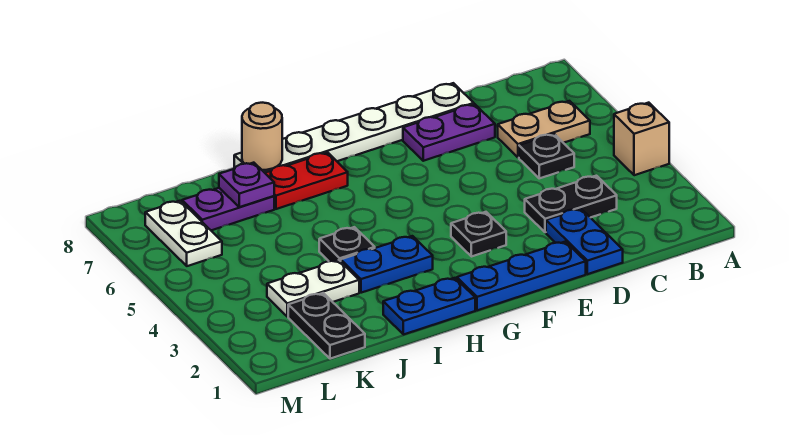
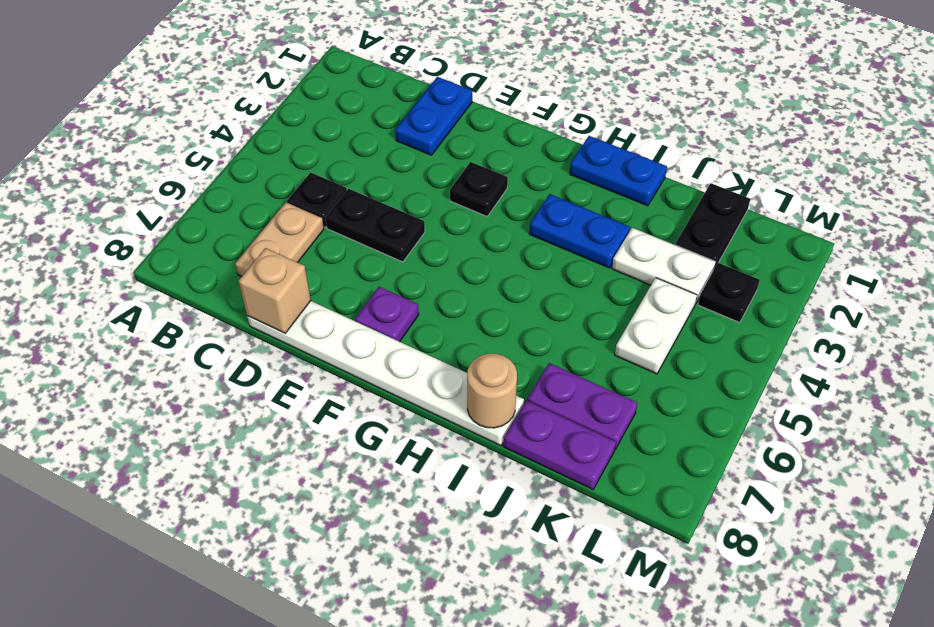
tan brick A4 level 1 -> tan brick D8 level 2
tan plate B6:C6 level 1 -> tan plate C6:C7 level 1
black plate C3:D3 level 1 -> black plate D5:E5 level 1
purple plate D7:E7 level 1 -> purple plate J8:K8 level 1
blue plate E1:G1 level 1 -> none
red plate H7:I7 level 1 -> none
black plate I4 level 1 -> black plate L3 level 1
purple plate J7 level 2 -> purple plate F7 level 1
white plate L6:L7 level 1 -> white plate K4:K5 level 1

